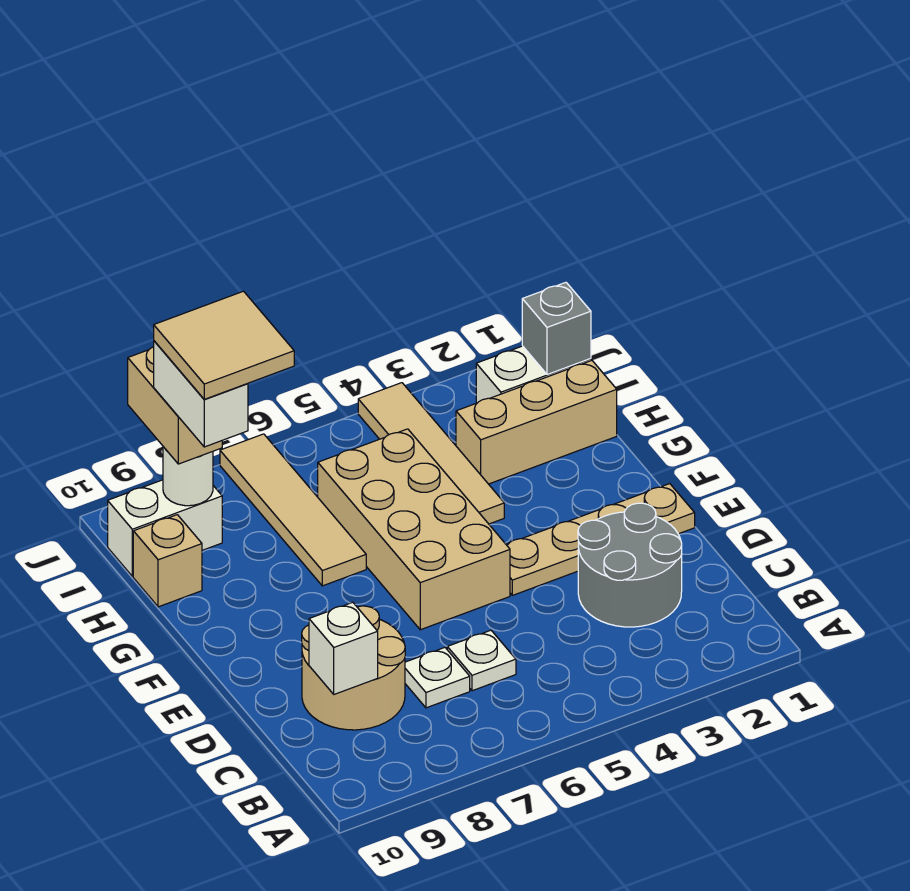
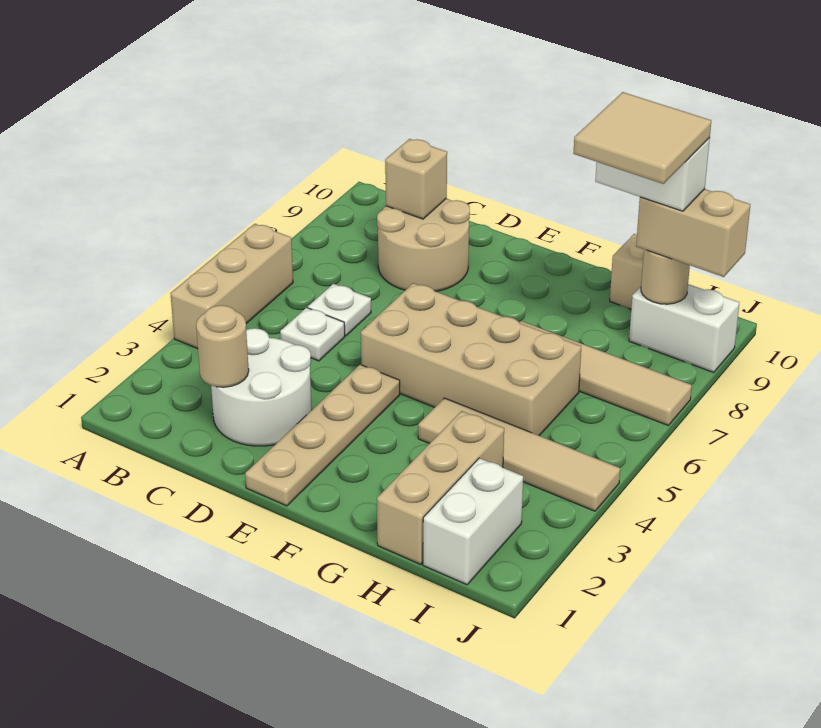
none -> tan brick A4:A6 level 1
grey round brick C2:D3 level 1 -> white round brick C2:D3 level 1
none -> tan round brick C2 level 2
white plate C7 level 1 -> white plate C5 level 1
white brick C9 level 2 -> tan brick C9 level 2
grey brick I1 level 2 -> none
white brick I9:I10 level 1 -> white brick I9:J9 level 1
white round brick I9 level 2 -> tan round brick I9 level 2

